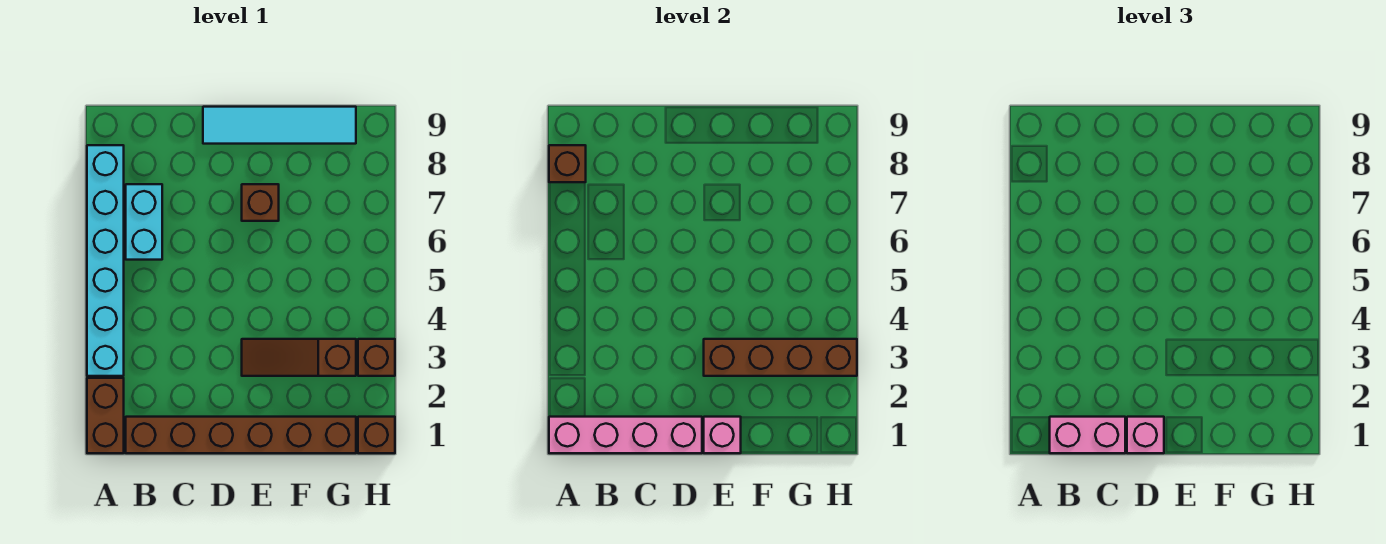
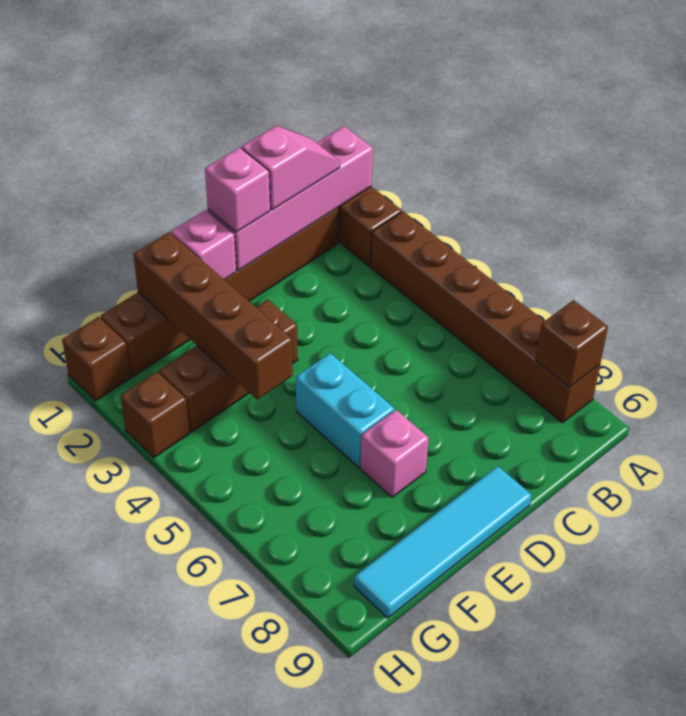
cyan brick A3:A8 level 1 -> brown brick A3:A8 level 1
pink brick B1:C1 level 3 -> pink slope B1:C1 level 3 top C
cyan brick B6:B7 level 1 -> cyan brick E5:E6 level 1
brown slope E3:G3 level 1 top G -> brown brick E3:G3 level 1
brown brick E3:H3 level 2 -> brown brick F1:F4 level 2
brown brick E7 level 1 -> pink brick E7 level 1

